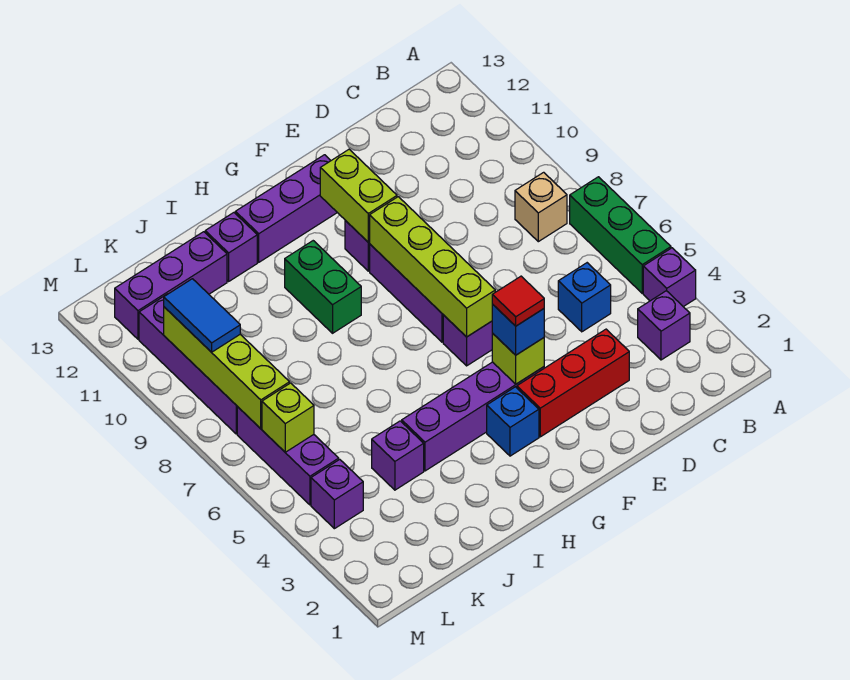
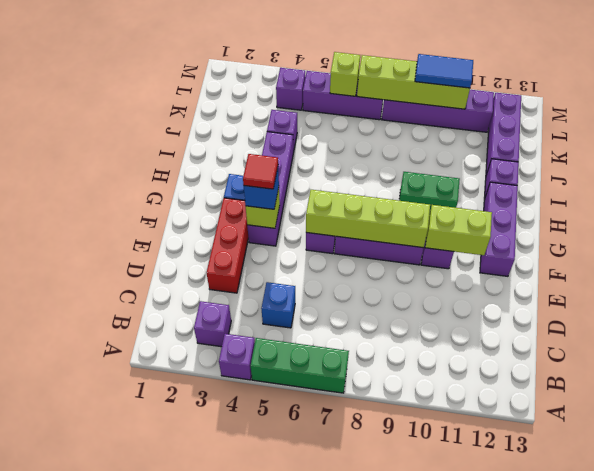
tan brick B8 level 1 -> none

